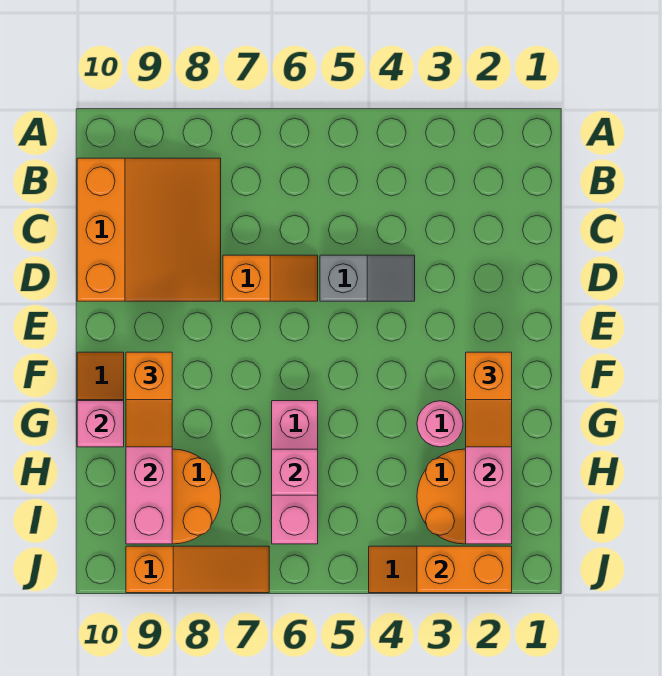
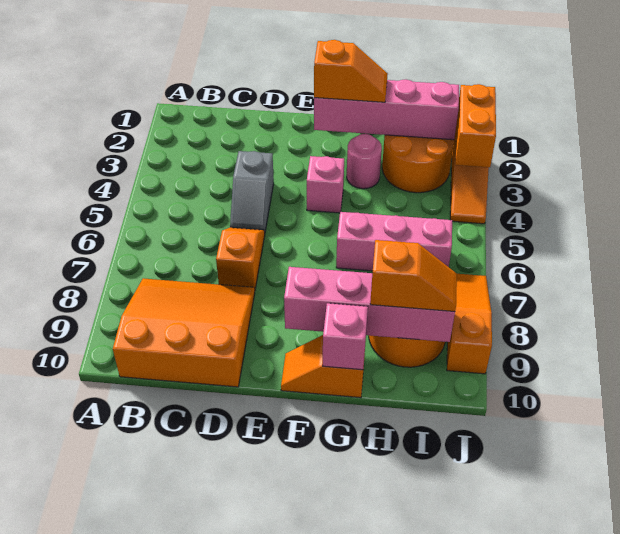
grey slope D4:D5 level 1 top 5 -> grey slope D4:D5 level 1 top 4
orange slope F9:G9 level 3 top F -> orange slope H9:I9 level 3 top H
pink brick H6 level 2 -> pink brick F4 level 1

